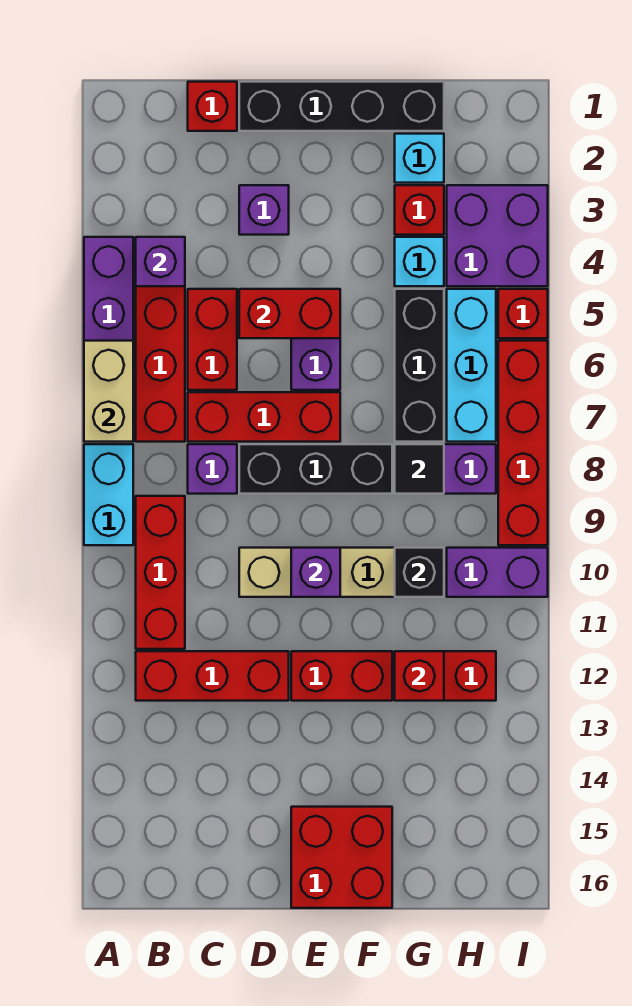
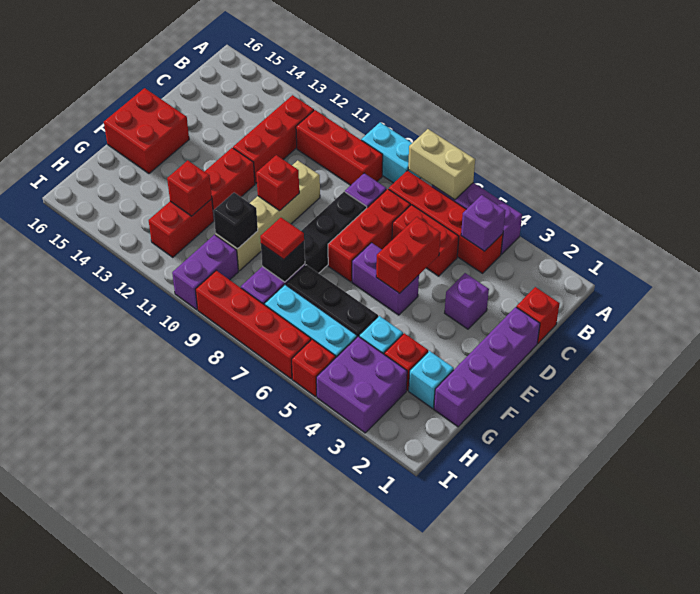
black brick D1:G1 level 1 -> purple brick D1:G1 level 1
purple brick E10 level 2 -> red brick E10 level 2
black tile G8 level 2 -> black brick G8 level 2
none -> red tile G8 level 3

